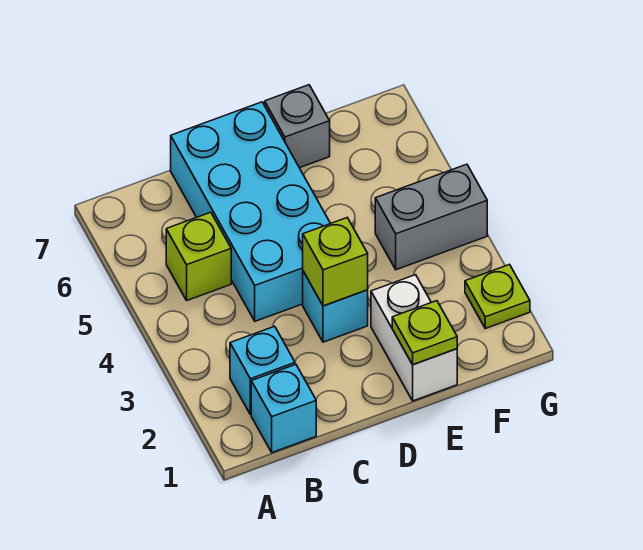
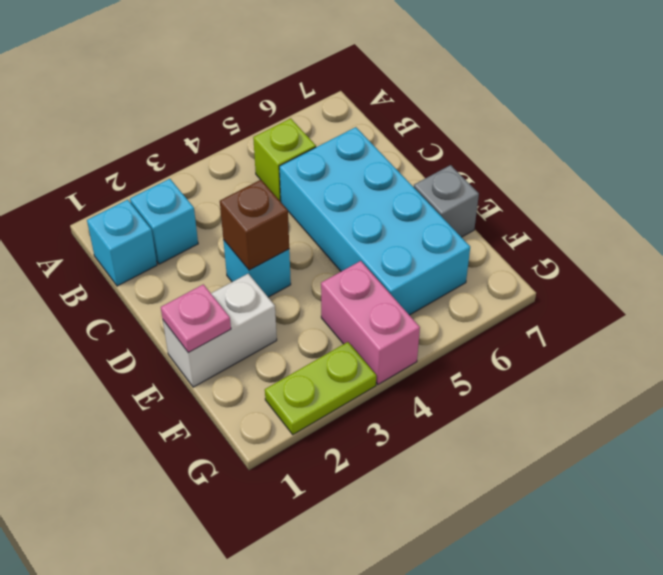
cyan brick C4:D7 level 1 -> cyan brick C5:F6 level 1
lime brick D3 level 2 -> brown brick D3 level 2
lime plate E1 level 2 -> pink plate E1 level 2
grey brick F4:G4 level 1 -> pink brick F4:G4 level 1
lime plate G2 level 1 -> lime plate G2:G3 level 1

